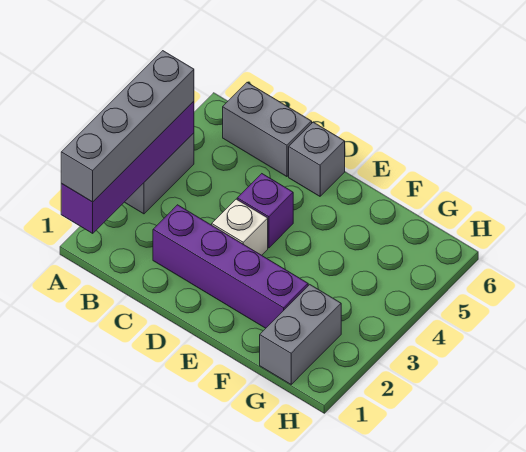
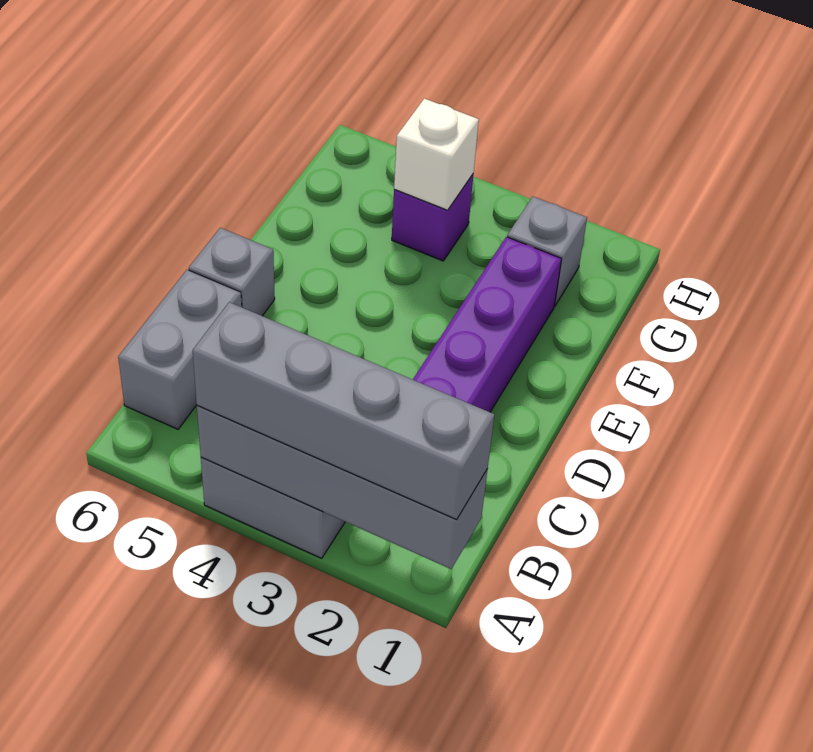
purple brick A1:A4 level 2 -> grey brick A1:A4 level 2
white brick D3 level 1 -> white brick G4 level 2
purple brick D4 level 1 -> purple brick G4 level 1
grey brick G1:G2 level 1 -> grey brick G2 level 1

